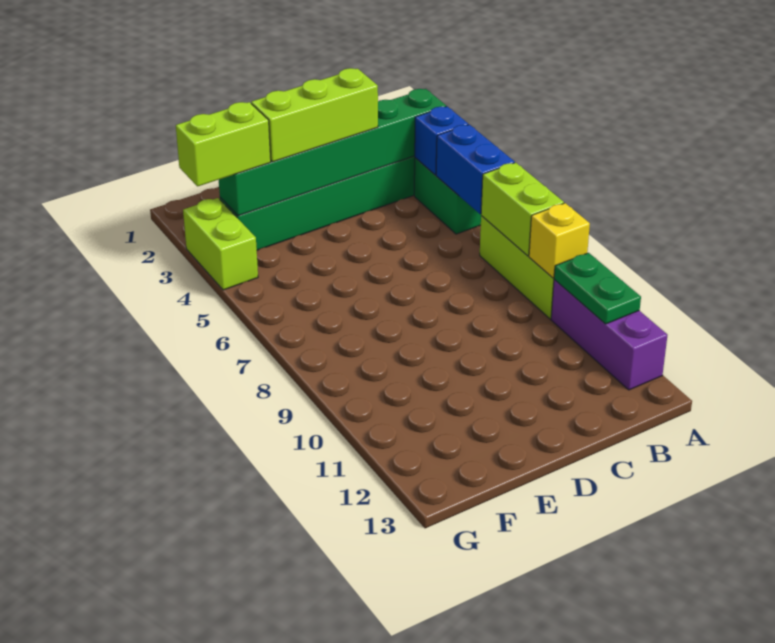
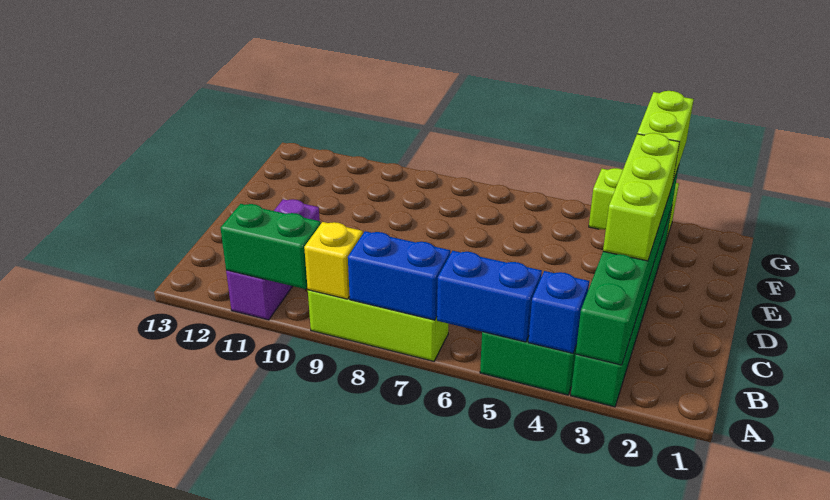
lime brick A7:A8 level 2 -> blue brick A7:A8 level 2
purple brick A10:A12 level 1 -> purple brick A11:C11 level 1
green plate A10:A11 level 2 -> green brick A10:A11 level 2

